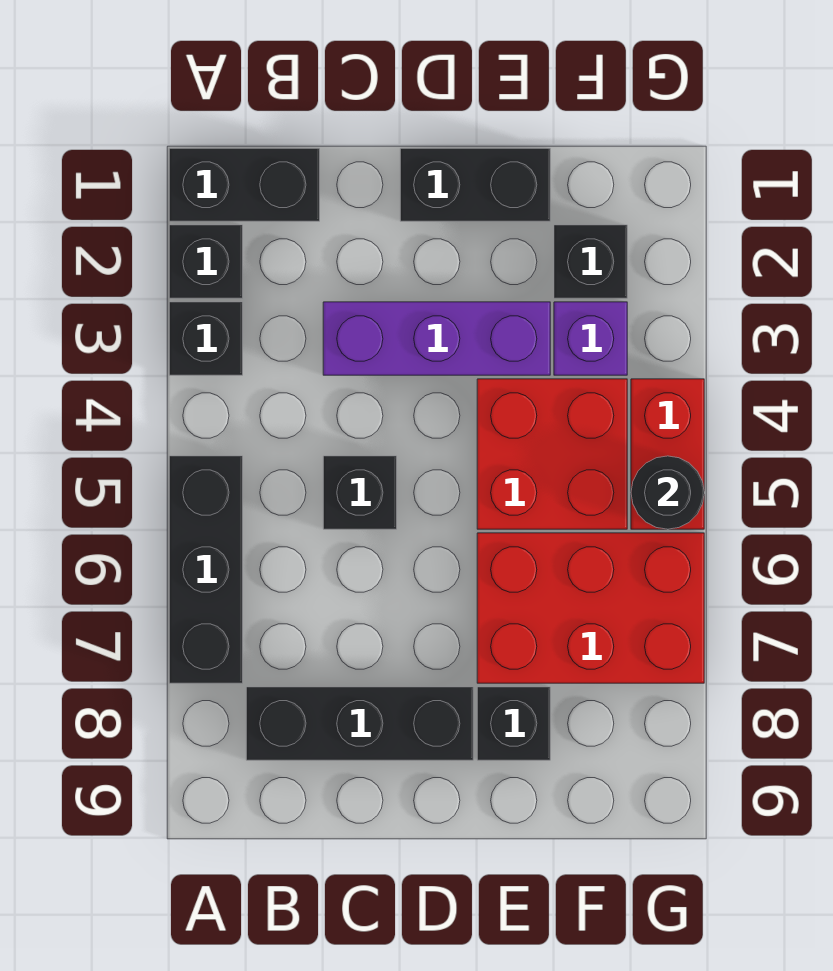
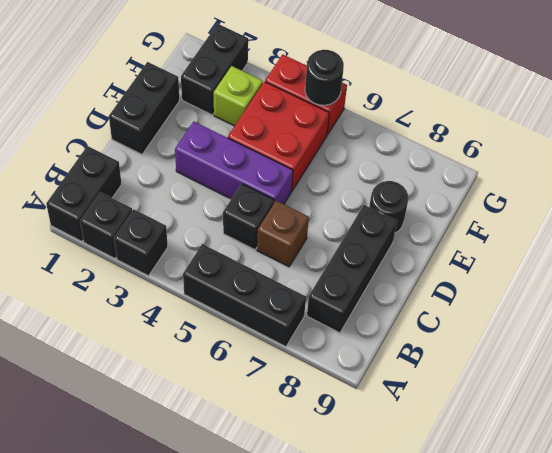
purple brick C3:E3 level 1 -> purple brick D3:D5 level 1
none -> brown brick C6 level 1
red brick E6:G7 level 1 -> none
black brick E8 level 1 -> black round brick E8 level 1
black brick F2 level 1 -> black brick F2:G2 level 1
purple brick F3 level 1 -> lime brick F3 level 1

